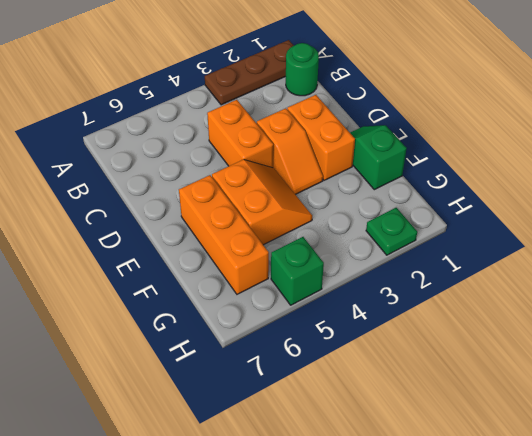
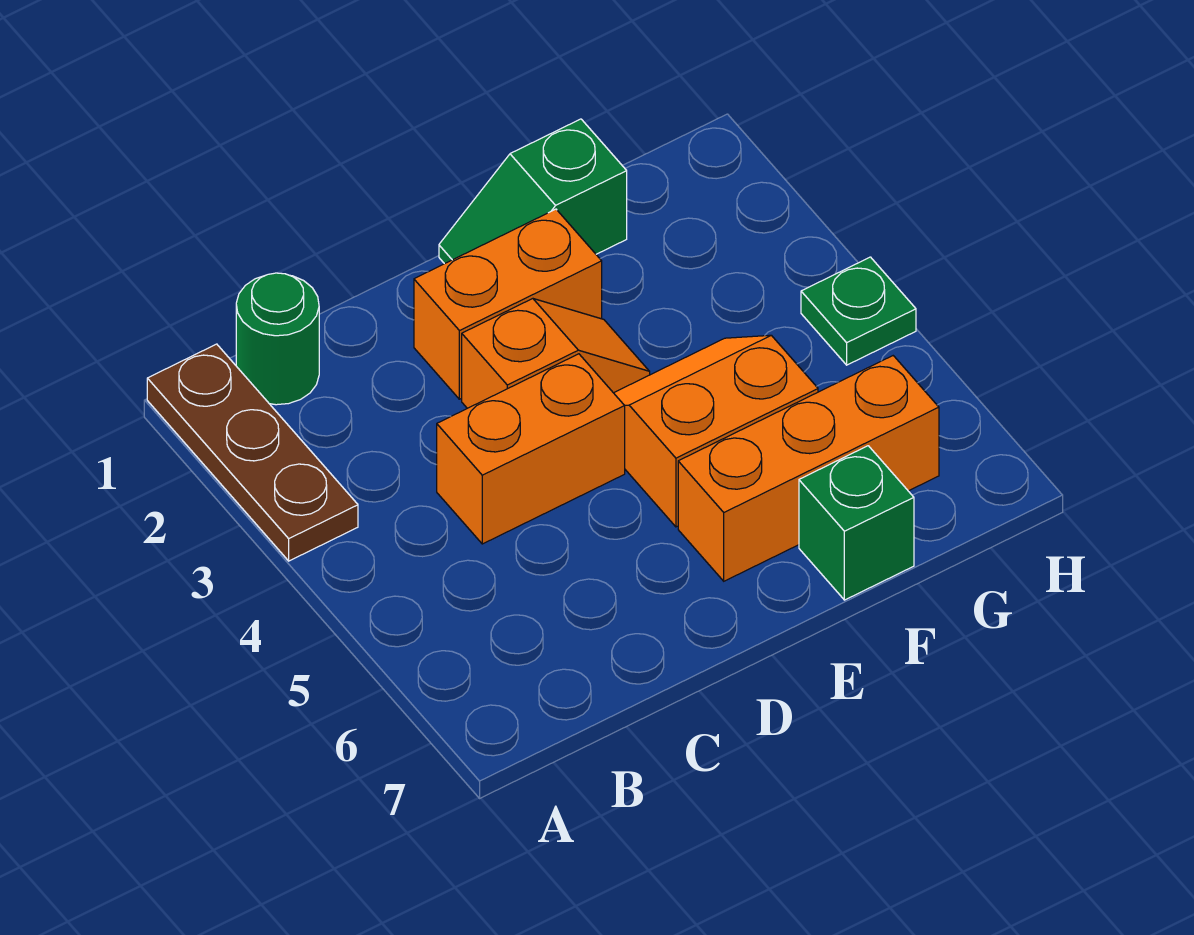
green plate H2 level 1 -> green plate H4 level 1
green brick H5 level 1 -> green brick F7 level 1

